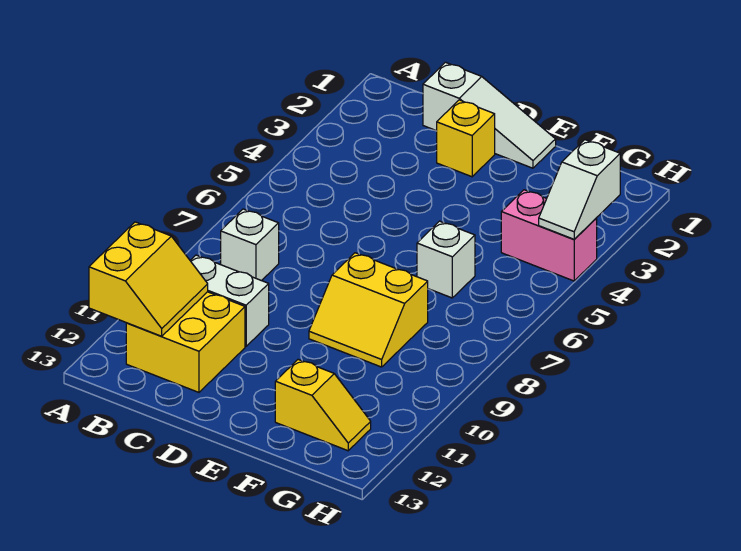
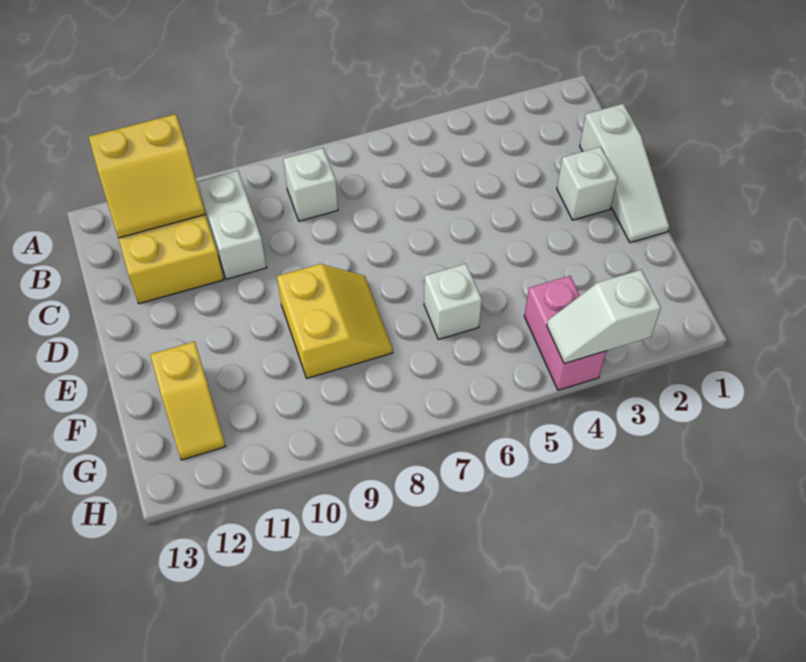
yellow brick D2 level 1 -> white brick D2 level 1
yellow slope E8:F9 level 1 top 8 -> yellow slope E8:F9 level 1 top 9

